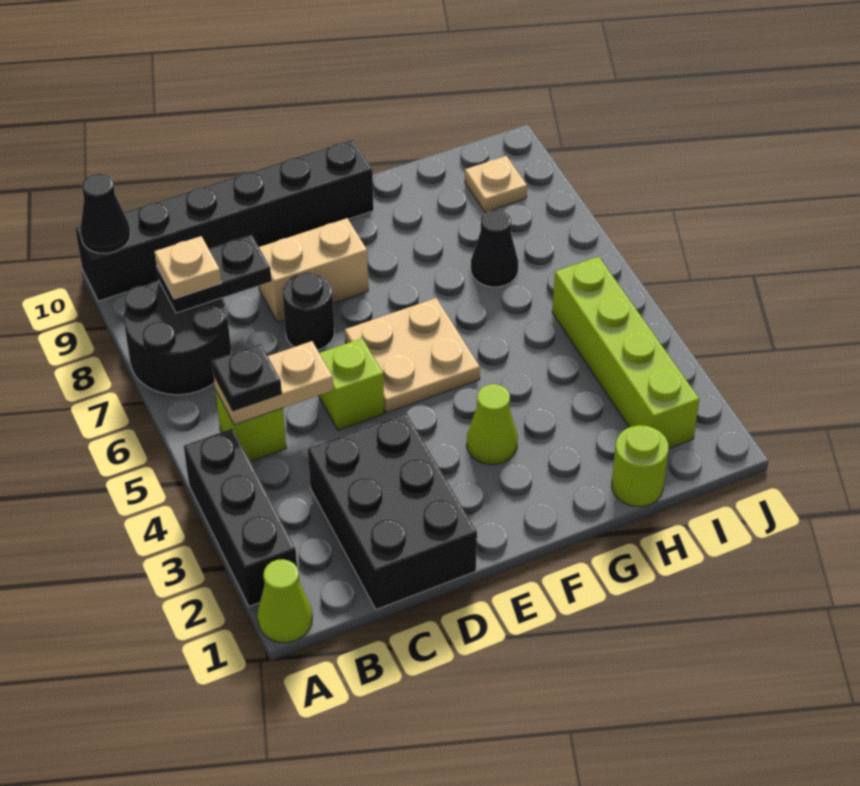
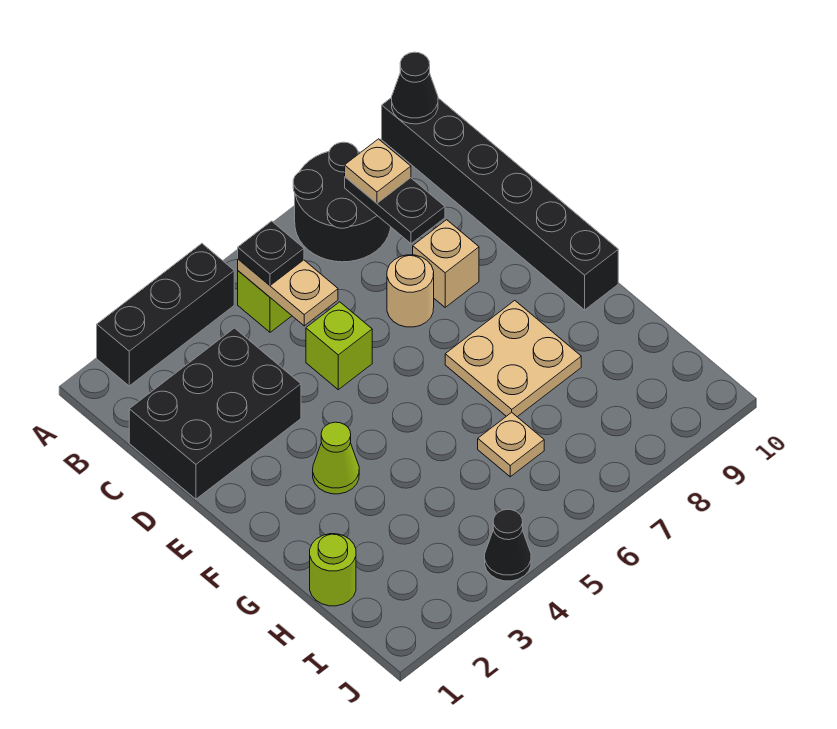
lime cone A1 level 1 -> none
black round brick D7 level 1 -> tan round brick D7 level 1
tan brick D8:E8 level 1 -> tan brick D8 level 1
tan plate E5:F6 level 1 -> tan plate F7:G8 level 1
black cone H7 level 1 -> black cone J4 level 1
lime brick I2:I5 level 1 -> none
tan plate I9 level 1 -> tan plate H6 level 1

